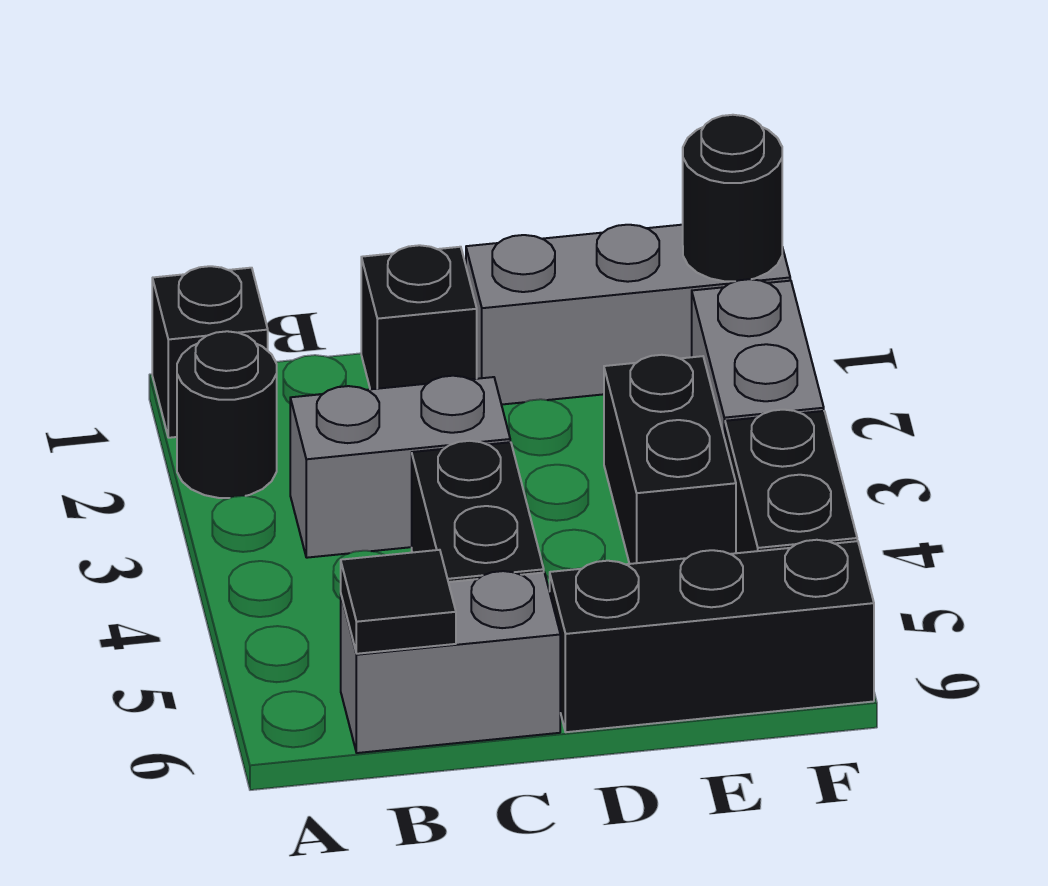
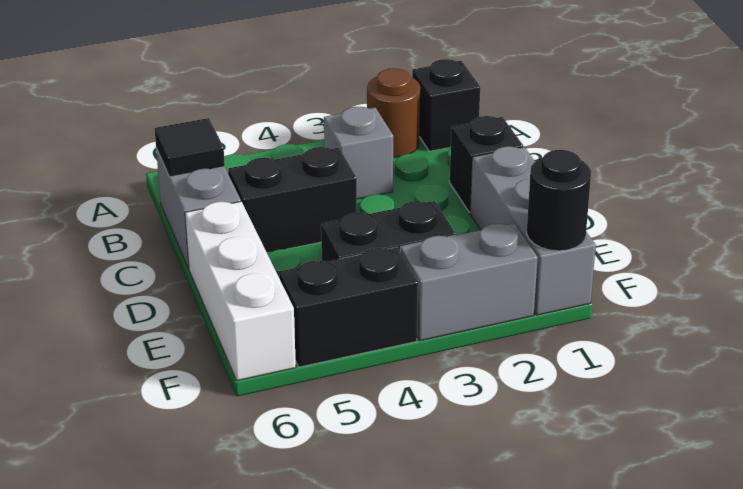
black round brick A2 level 1 -> brown round brick A2 level 1
grey brick B3:C3 level 1 -> grey brick B3 level 1
black brick D6:F6 level 1 -> white brick D6:F6 level 1

